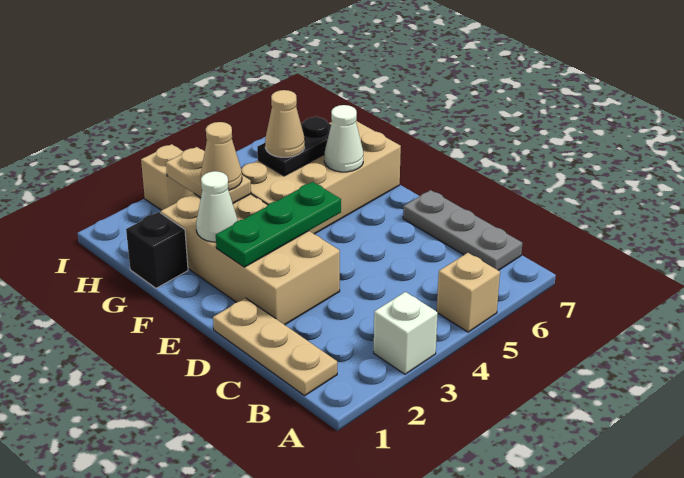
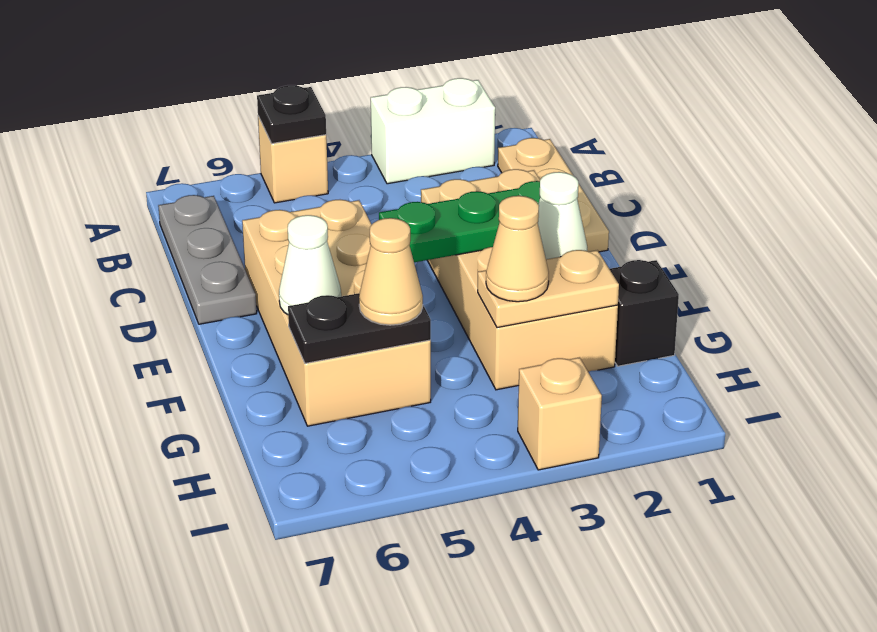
white brick A3 level 1 -> white brick A2:A3 level 1
none -> black plate A5 level 2
tan brick F4:G7 level 1 -> tan brick D5:G6 level 1
tan plate G3:H3 level 2 -> tan plate G2:G3 level 2

